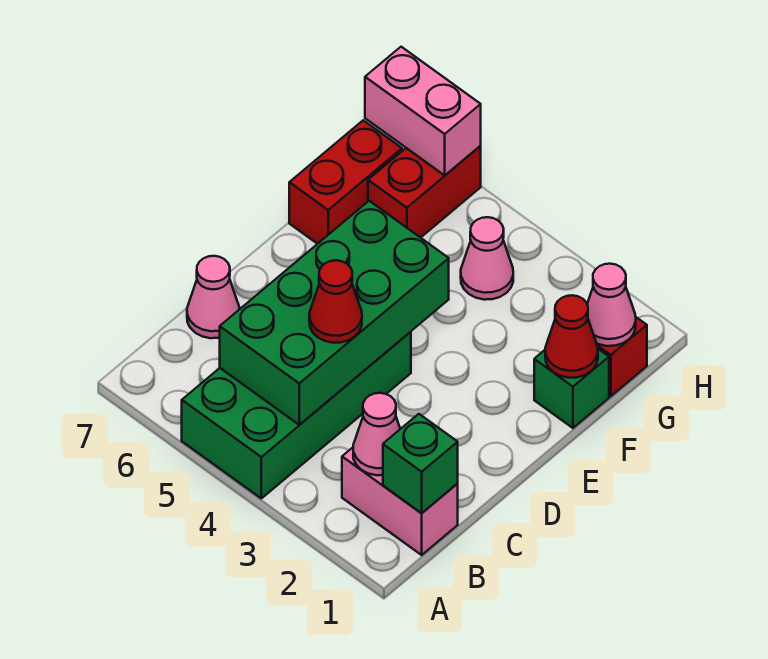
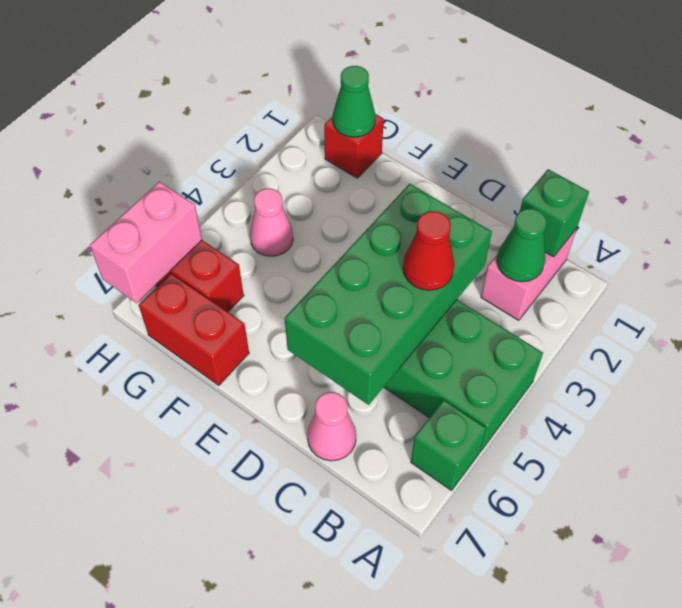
pink cone B2 level 2 -> green cone B2 level 2
green brick B4:E5 level 2 -> green brick C3:D6 level 2
green brick F1 level 1 -> green brick A6 level 1
red cone F1 level 2 -> none
pink cone G1 level 2 -> green cone G1 level 2

